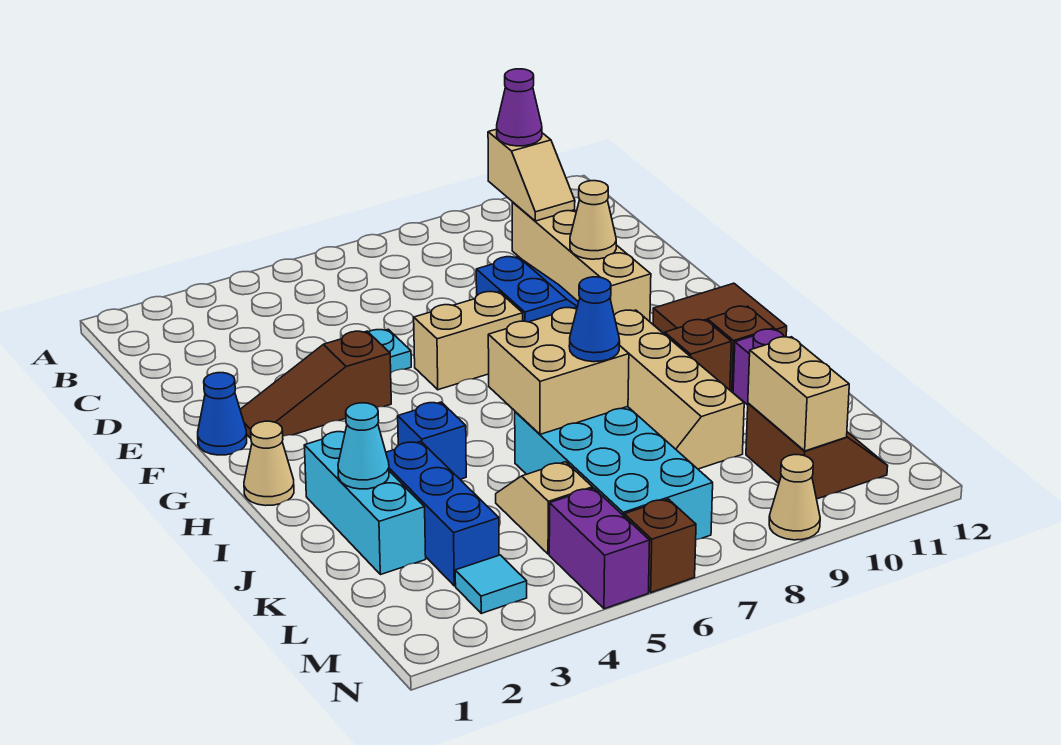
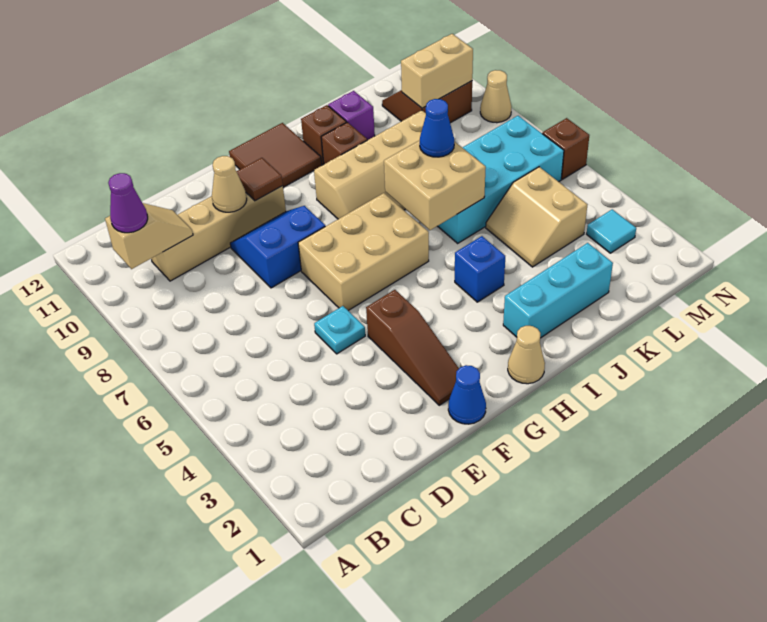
tan brick F6:F7 level 1 -> tan brick F6:H7 level 1
none -> brown tile F10 level 2
cyan cone J2 level 2 -> none
blue brick J3:L3 level 1 -> none
tan slope K5:L5 level 1 top L -> tan slope K4:L5 level 1 top L
purple brick M5:N5 level 1 -> none

